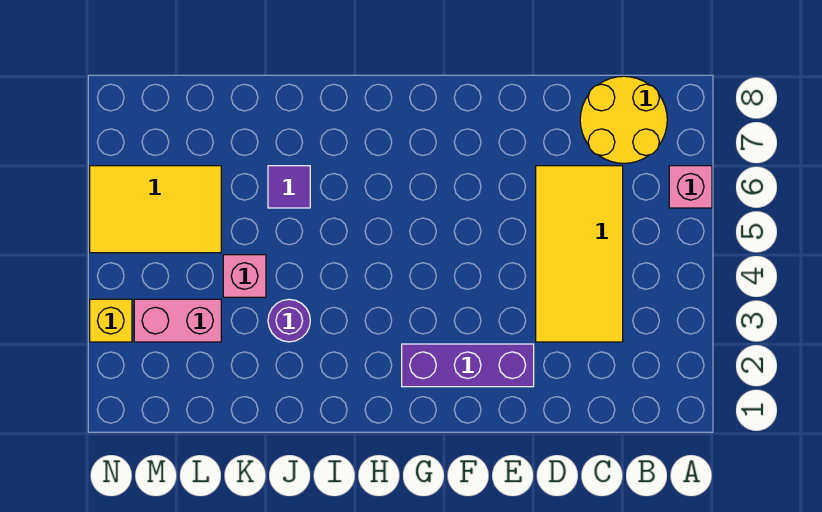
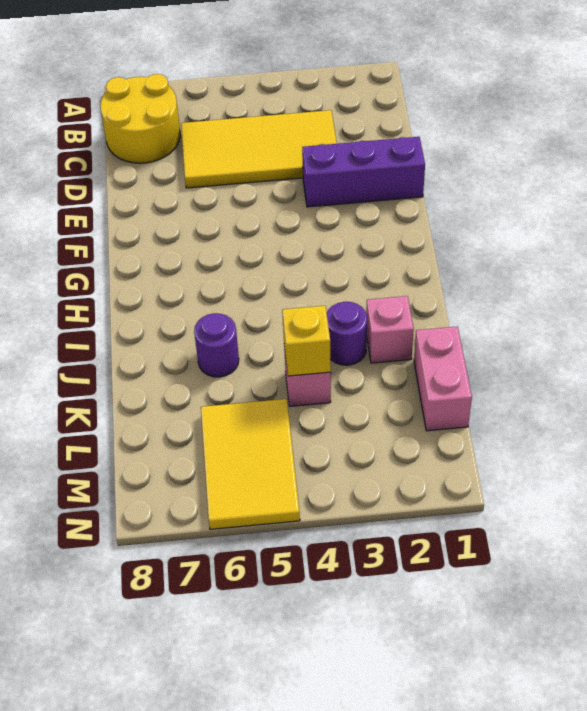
pink brick A6 level 1 -> pink brick J2 level 1
purple brick E2:G2 level 1 -> purple brick E1:E3 level 1
purple tile J6 level 1 -> purple round brick J6 level 1
pink brick L3:M3 level 1 -> pink brick K1:L1 level 1
yellow brick N3 level 1 -> yellow brick K4 level 2

